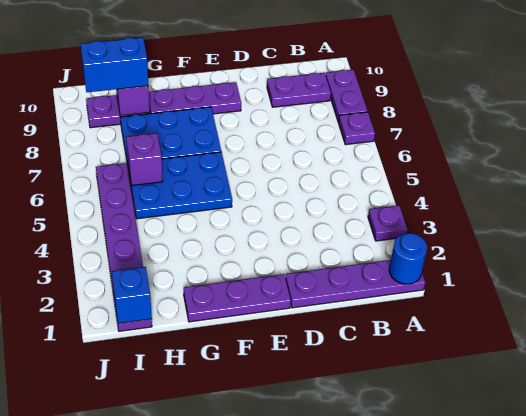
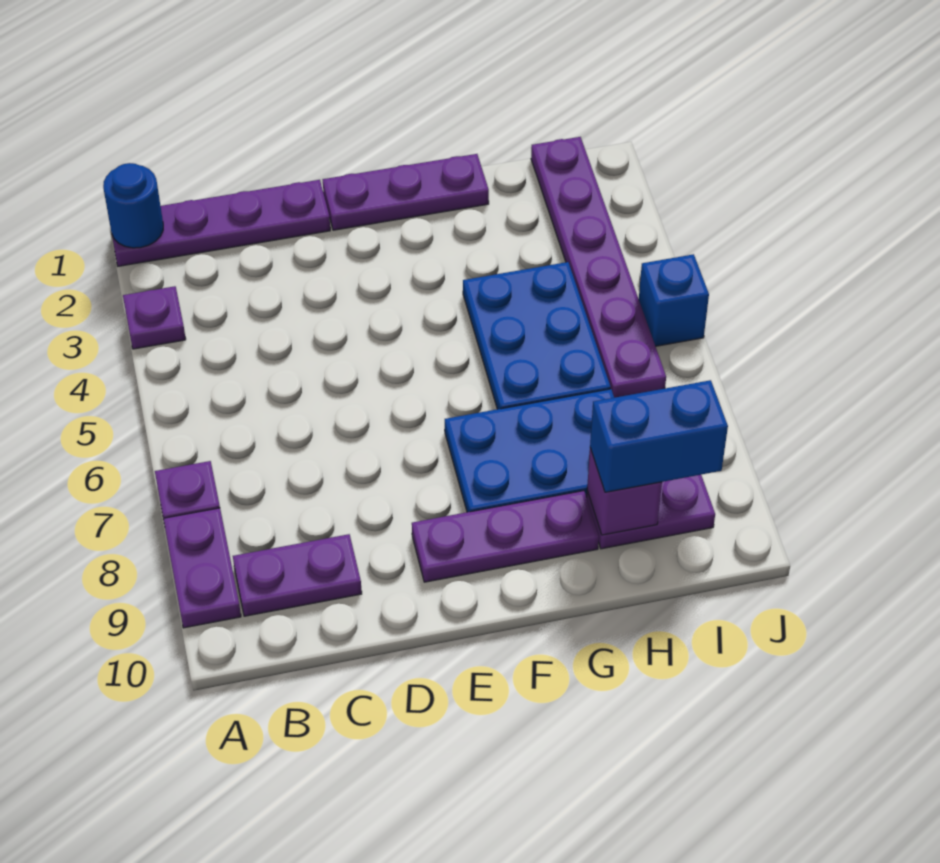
blue plate F5:H6 level 1 -> blue plate G4:H6 level 1
purple brick H6 level 2 -> none
blue brick I1 level 2 -> blue brick J5 level 1

